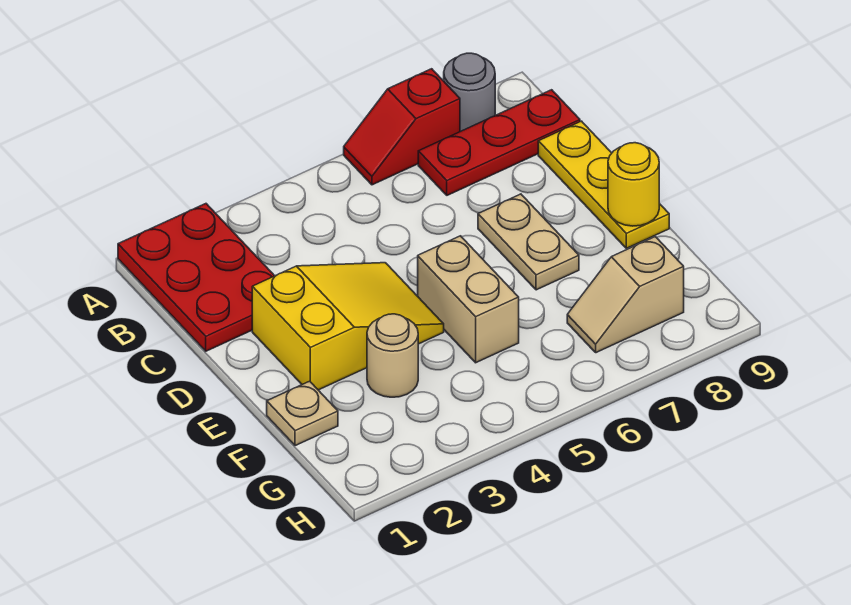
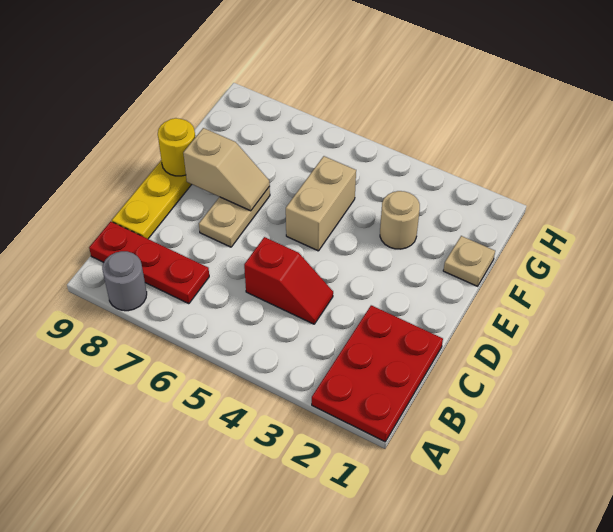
red slope A6:A7 level 1 top 7 -> red slope C4:C5 level 1 top 5
yellow slope D2:E4 level 1 top 2 -> none
tan slope G7:G8 level 1 top 8 -> tan slope E7:E8 level 2 top 8

